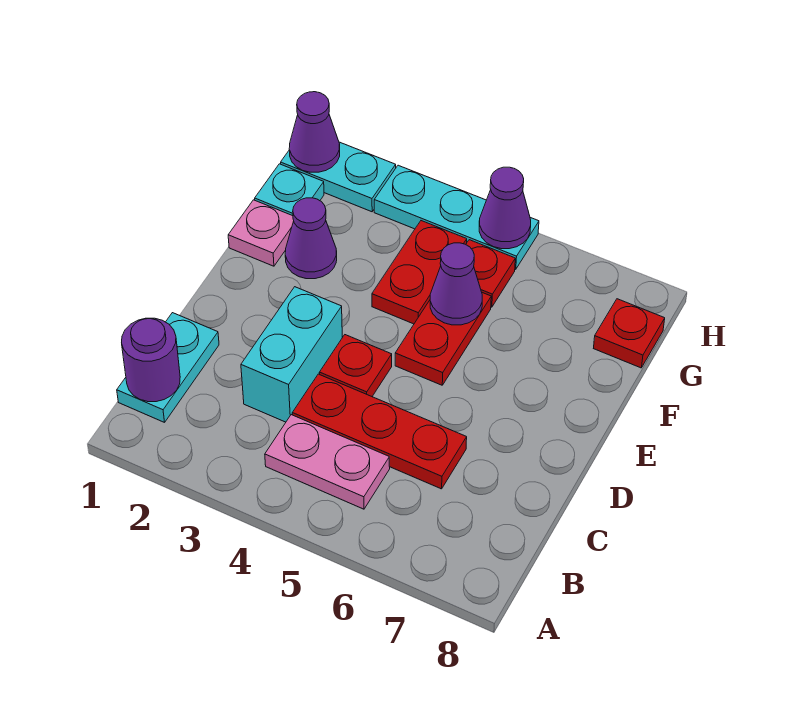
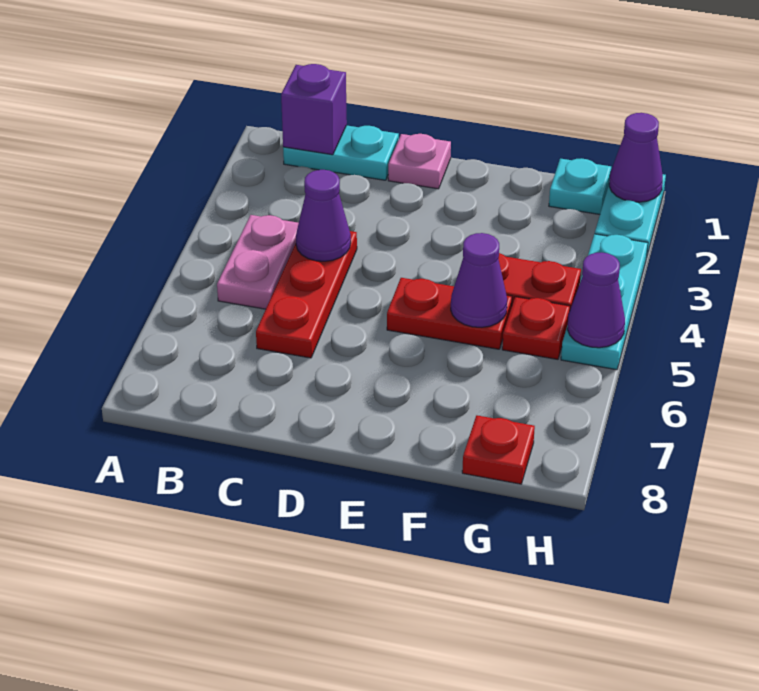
purple round brick B1 level 2 -> purple brick B1 level 2
cyan brick C3:D3 level 1 -> none
red plate D4 level 1 -> none
pink plate F1 level 1 -> pink plate D1 level 1
purple cone F2 level 1 -> purple cone C4 level 2

